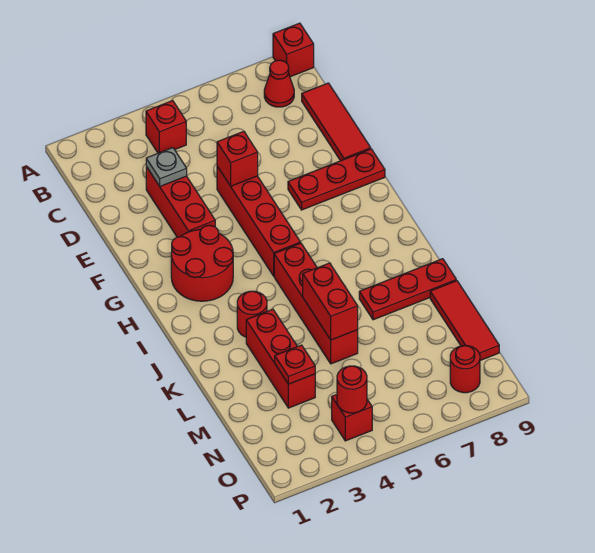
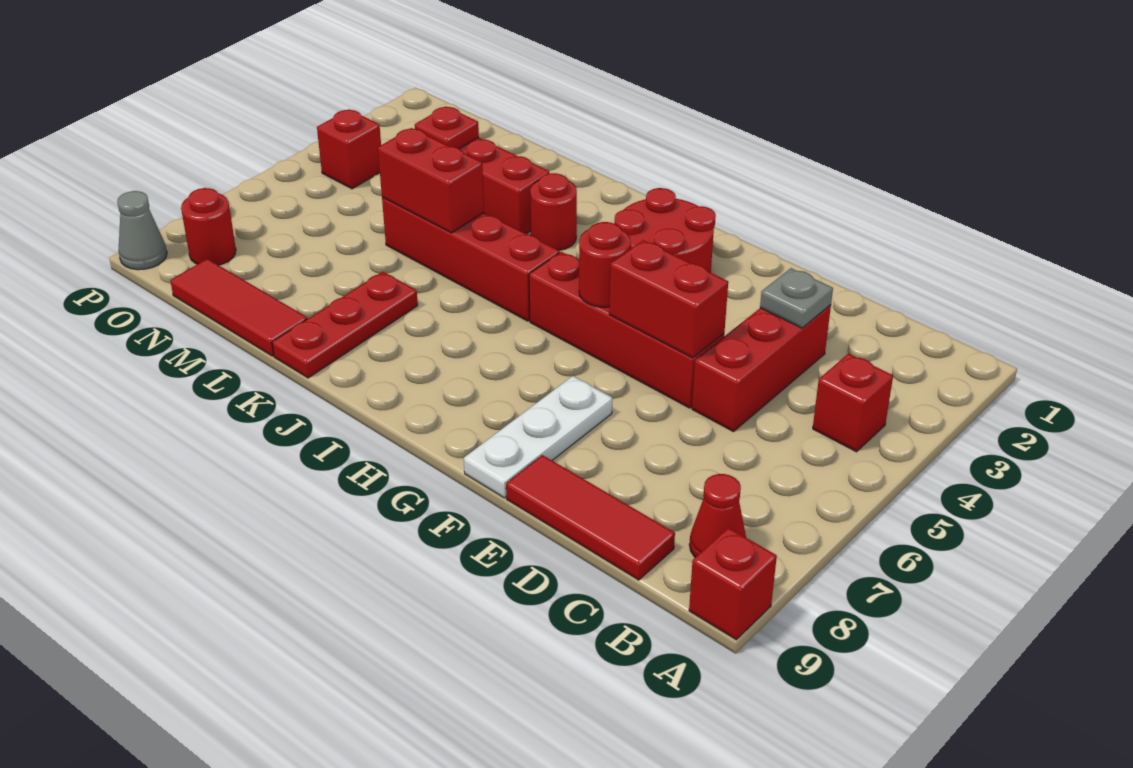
red brick D3:F3 level 1 -> red brick D3:D5 level 1
red brick E5 level 2 -> red brick E5:F5 level 2
red plate F7:F9 level 1 -> white plate F7:F9 level 1
red round brick O4 level 2 -> red round brick G5 level 2
none -> grey cone P9 level 1

